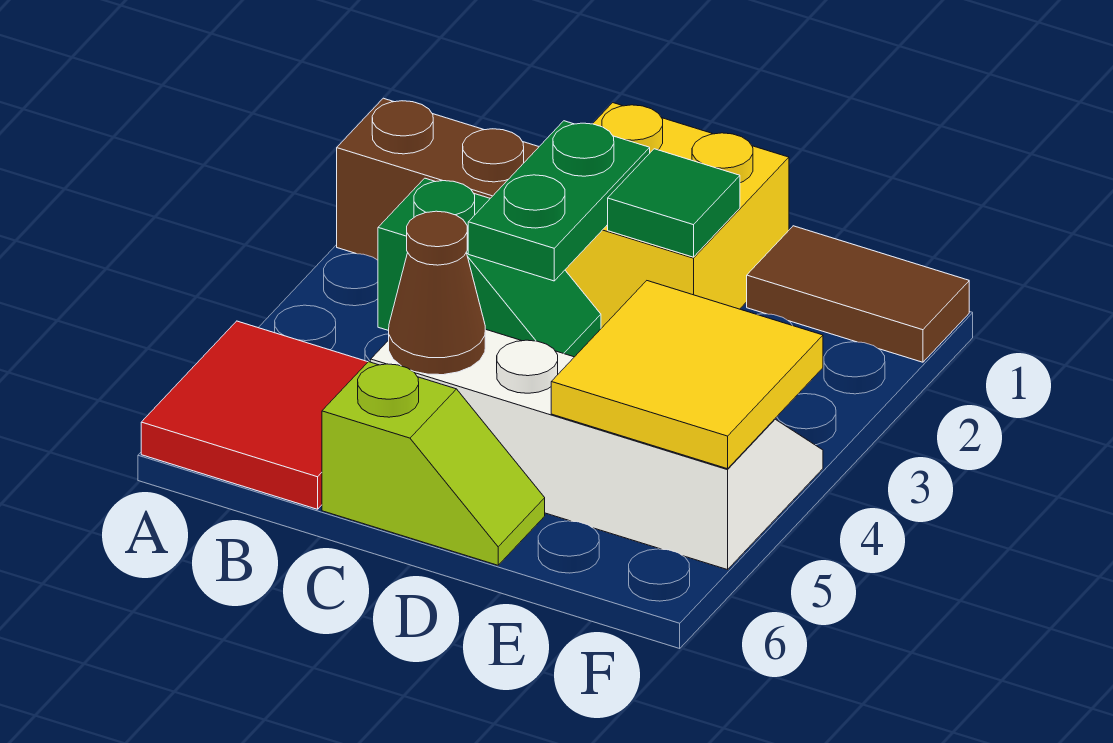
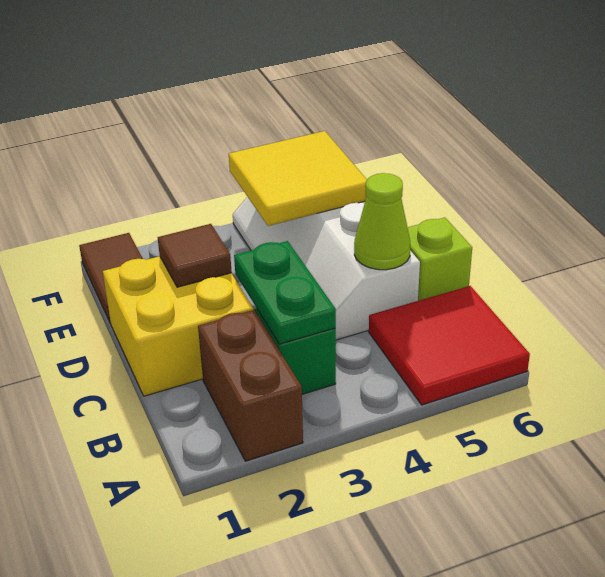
green plate C2:C3 level 2 -> green plate B3:C3 level 2
brown cone C5 level 2 -> lime cone C5 level 2
green tile D2 level 2 -> brown tile D2 level 2

